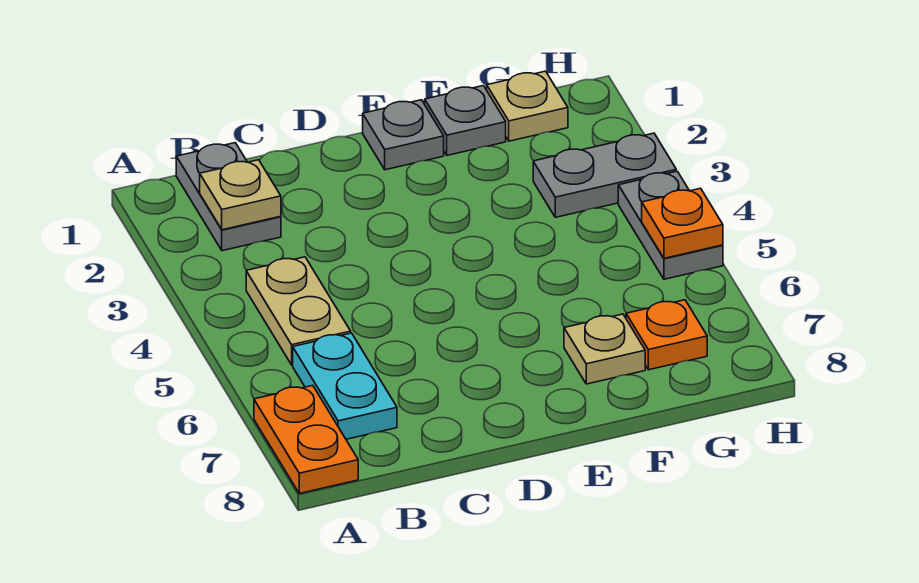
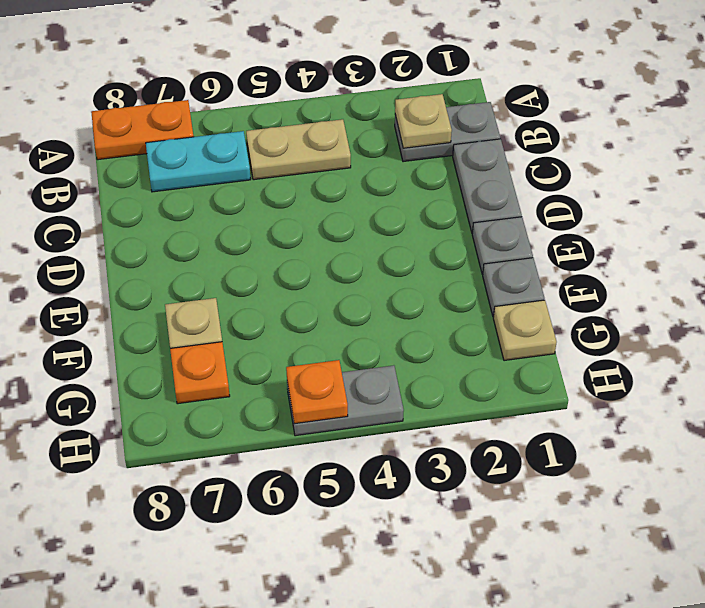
grey plate G3:H3 level 1 -> grey plate C1:D1 level 1

